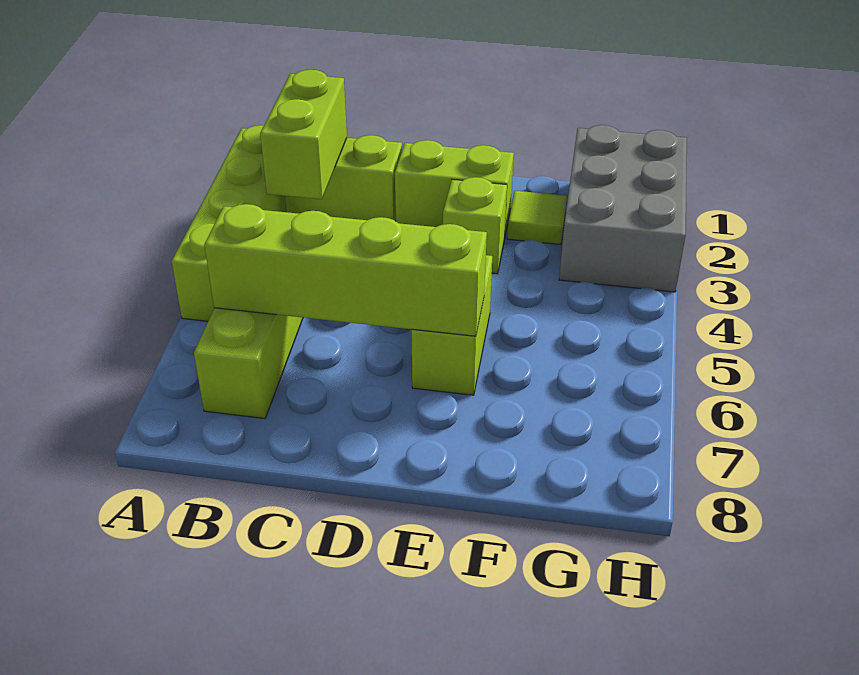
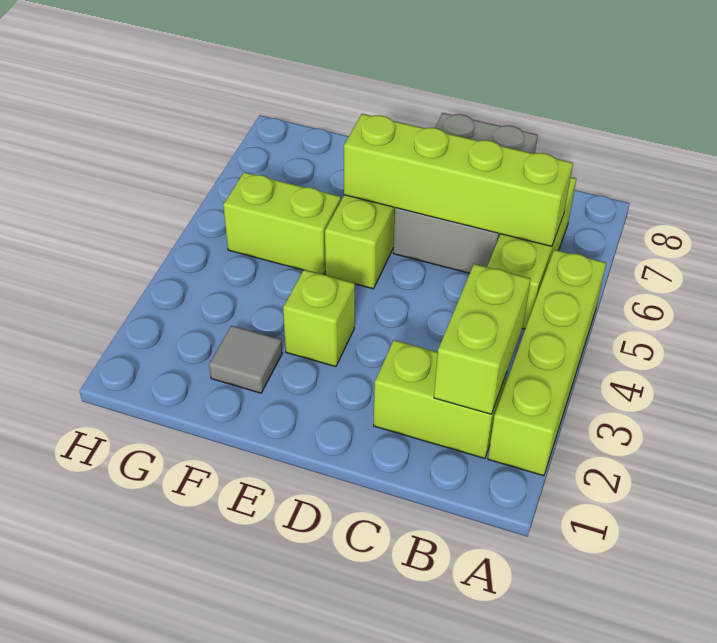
lime brick D2:E2 level 1 -> lime brick F5:G5 level 1
lime tile F2 level 1 -> grey tile F2 level 1
grey brick G1:H3 level 1 -> grey brick C6:D8 level 1

